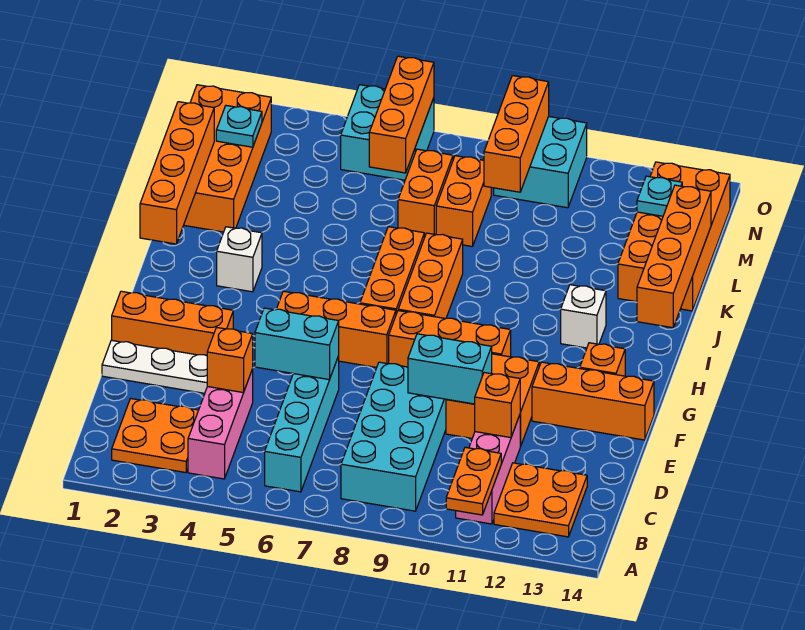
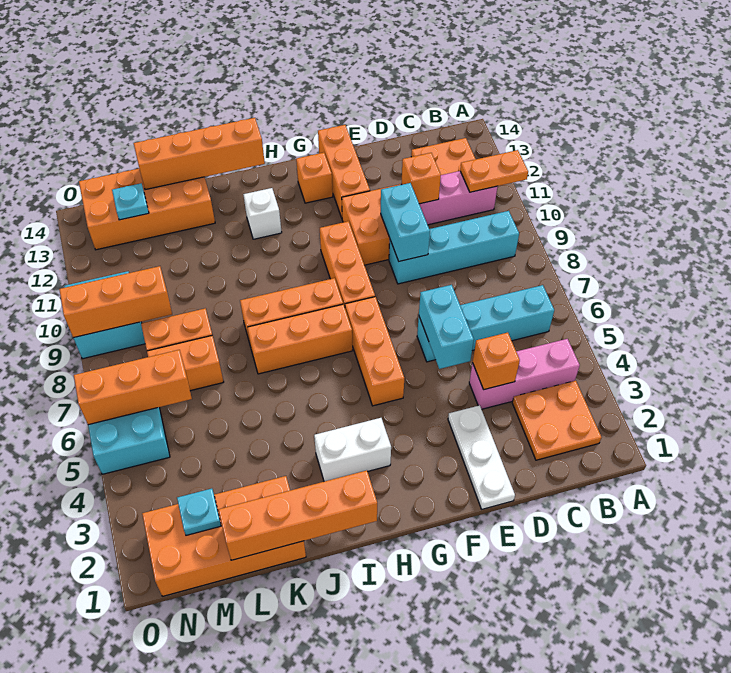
cyan brick B8:E9 level 1 -> cyan brick B9:E9 level 1
orange brick F1:F3 level 1 -> none
white brick I3 level 1 -> white brick H3:I3 level 1

